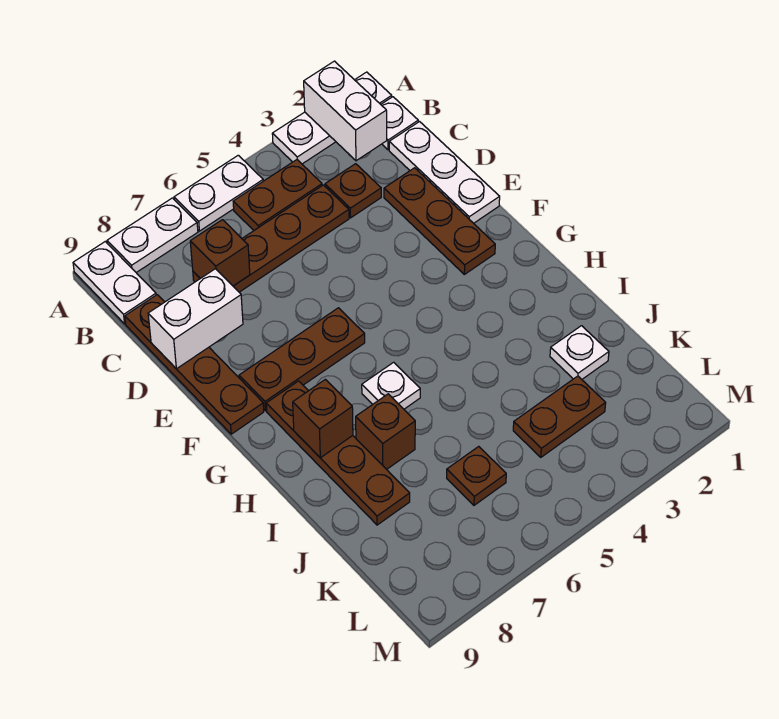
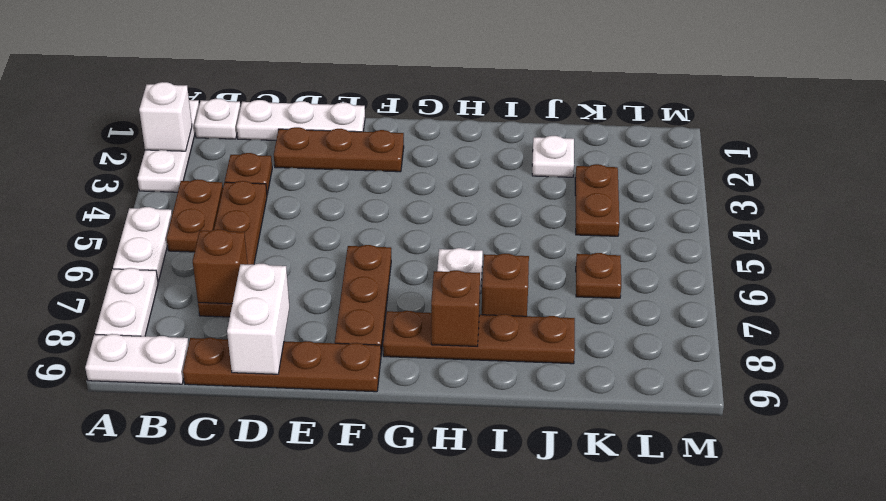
white brick A2:B2 level 2 -> white brick A2 level 2

